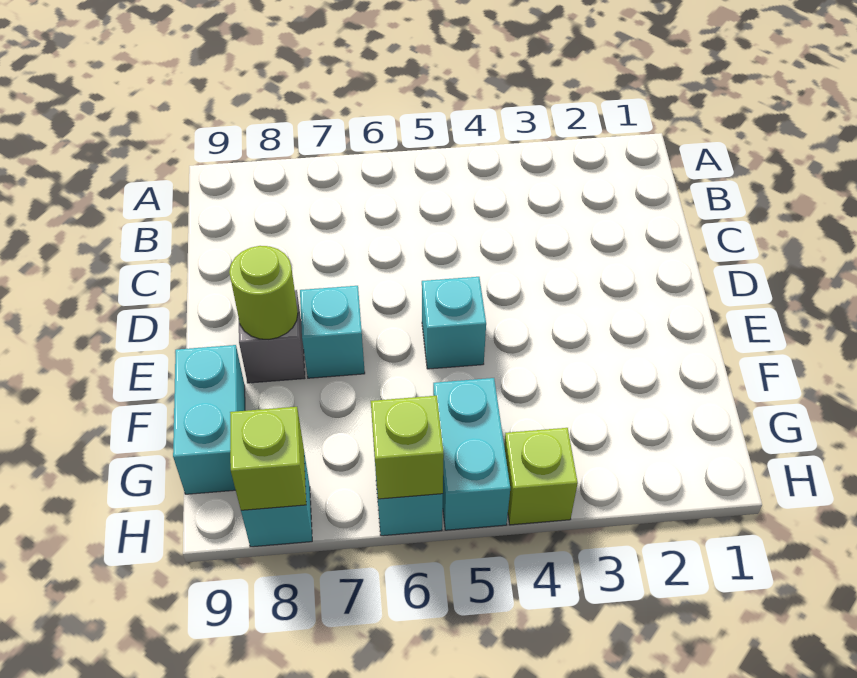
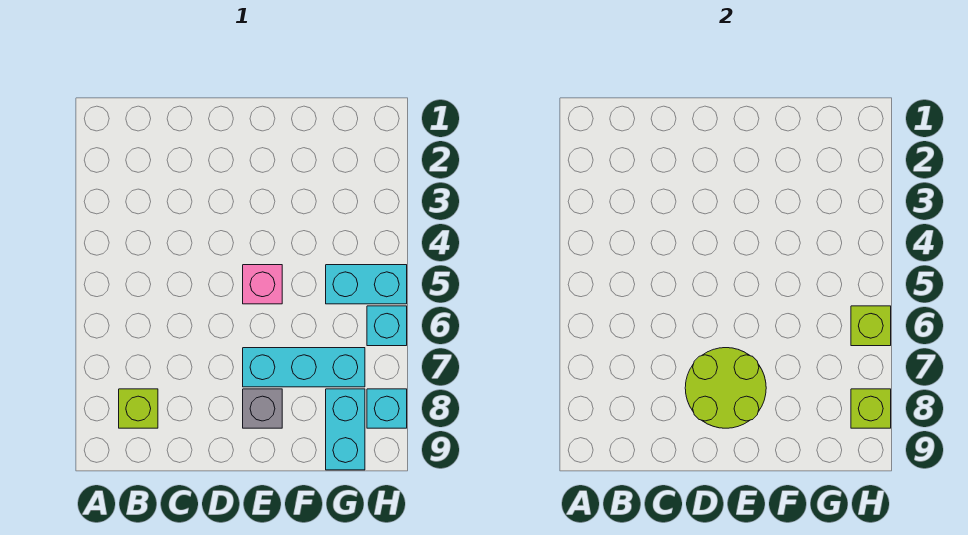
cyan brick E5 level 1 -> pink brick E5 level 1
cyan brick E7 level 1 -> cyan brick E7:G7 level 1
lime round brick E8 level 2 -> lime round brick D7:E8 level 2
cyan brick F9:G9 level 1 -> cyan brick G8:G9 level 1
lime brick H4 level 1 -> lime brick B8 level 1

